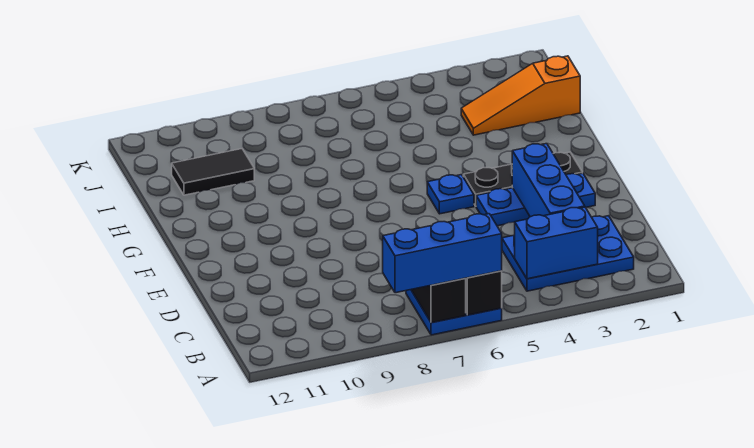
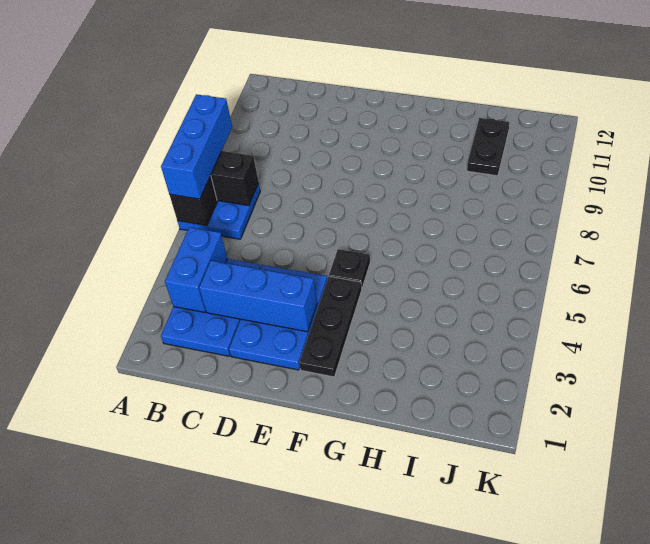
blue plate E2:E4 level 1 -> blue plate D2:E4 level 1
blue plate F5 level 1 -> black plate F5 level 1
orange slope I1:I3 level 1 top 1 -> none
black tile I10:I11 level 1 -> black plate I10:I11 level 1

